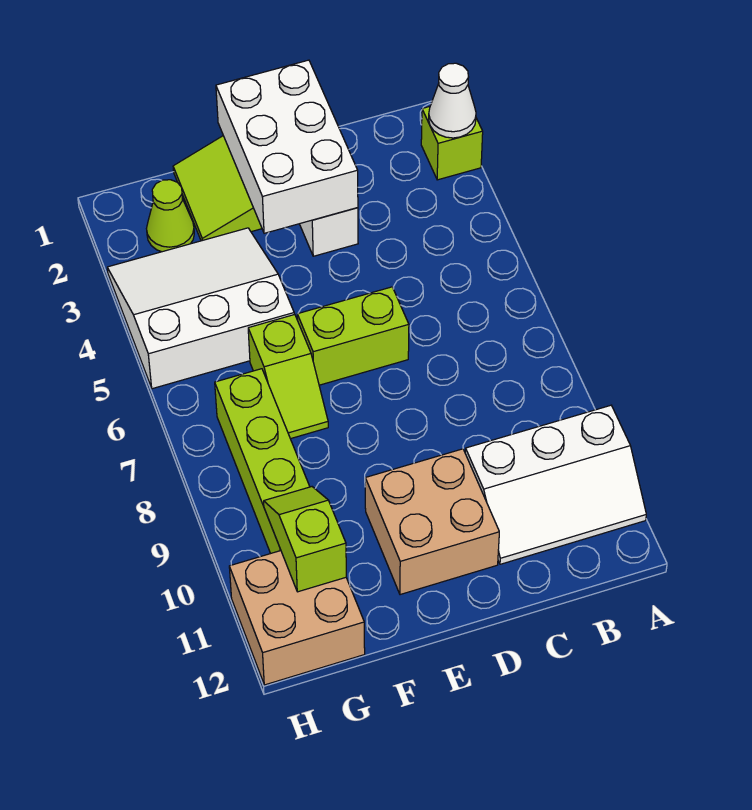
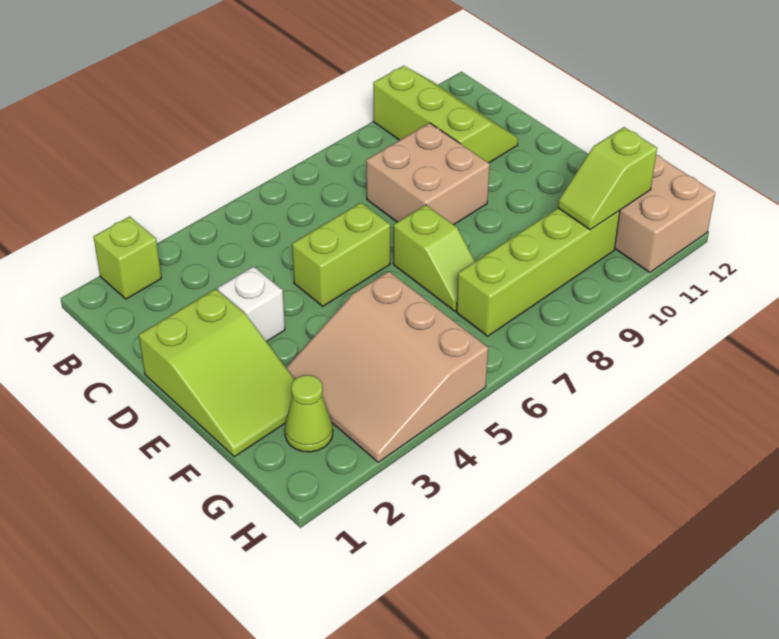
white cone A2 level 2 -> none
white slope A10:C11 level 1 top 10 -> lime slope A10:C11 level 1 top 10
white brick D1:E3 level 2 -> none
lime brick D6:E6 level 1 -> lime brick D5:D6 level 1
tan brick D10:E11 level 1 -> tan brick C8:D9 level 1
white slope F3:H5 level 1 top 5 -> tan slope F3:H5 level 1 top 5
lime slope F6:F7 level 1 top 6 -> lime slope E7:F7 level 1 top E

